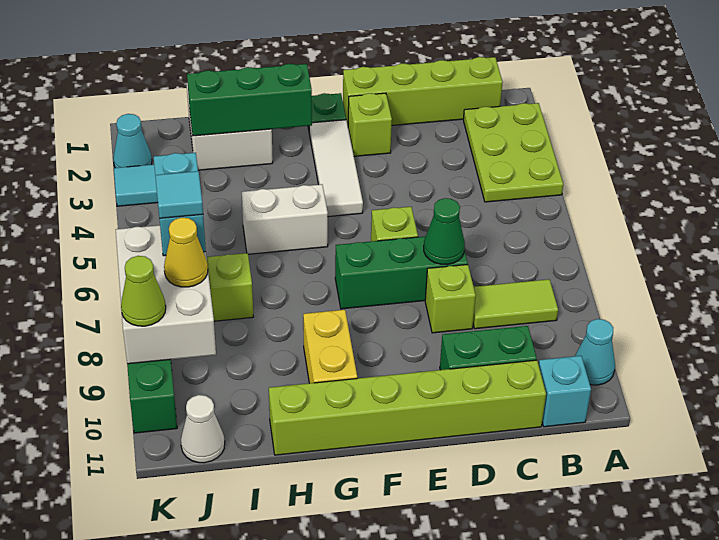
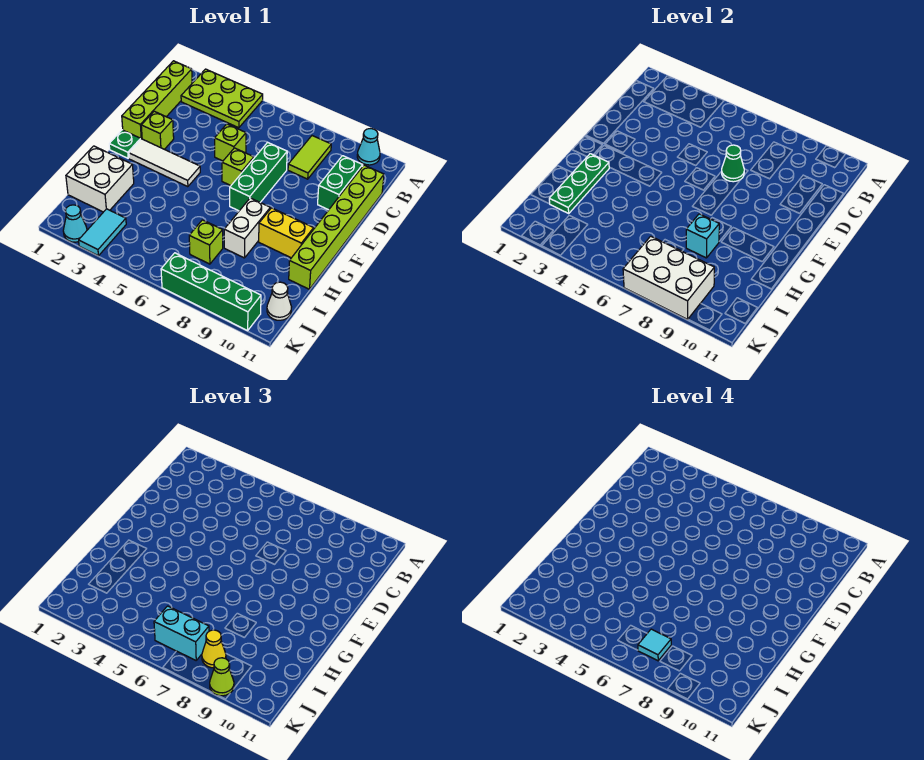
cyan brick B11 level 1 -> cyan brick H8 level 2
lime brick D8 level 1 -> lime brick D5 level 1
green brick G2:I2 level 2 -> green plate G2:I2 level 2
white brick G5:H5 level 1 -> white brick G8:H8 level 1

